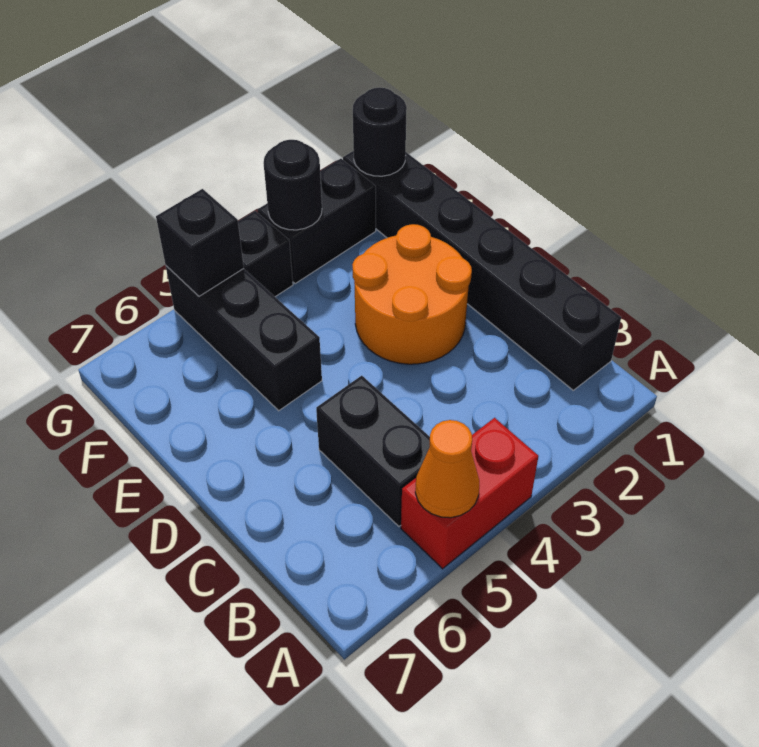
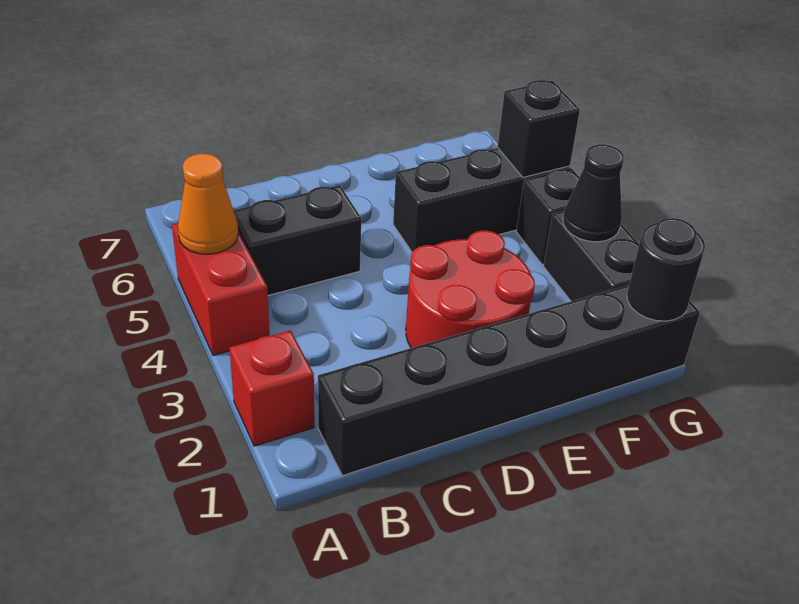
none -> red brick A2 level 1
orange round brick D2:E3 level 1 -> red round brick D2:E3 level 1
black round brick G3 level 2 -> black cone G3 level 2

